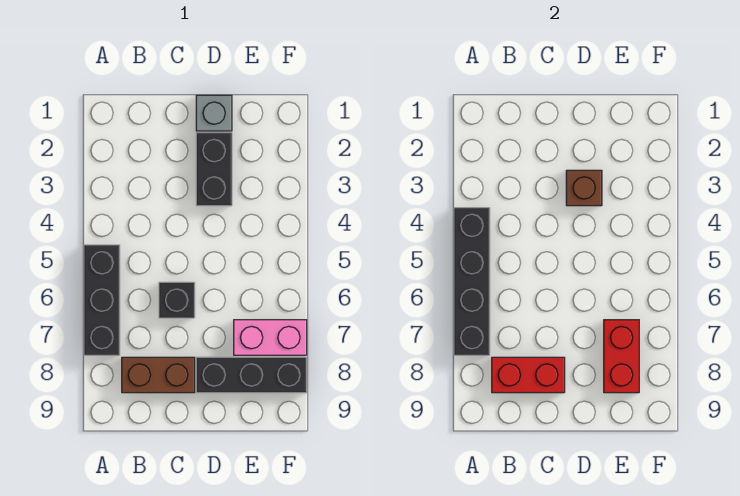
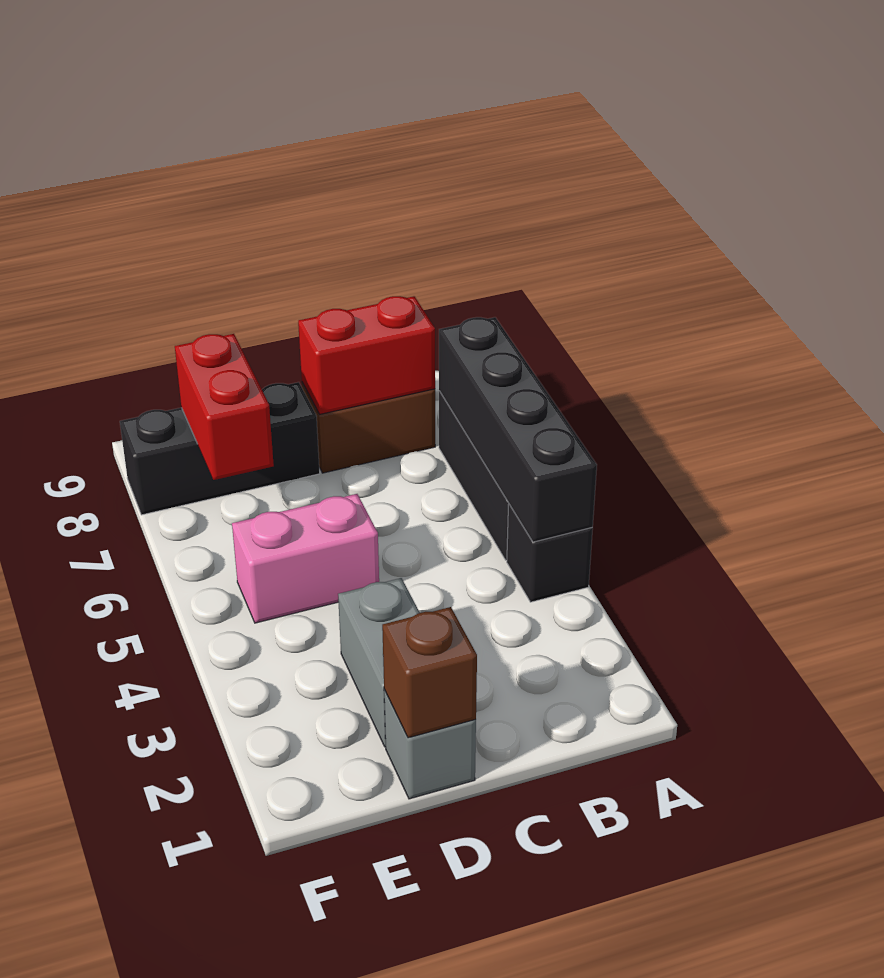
black brick C6 level 1 -> black brick A4 level 1
black brick D2:D3 level 1 -> grey brick D2:D3 level 1
brown brick D3 level 2 -> brown brick D1 level 2
pink brick E7:F7 level 1 -> pink brick D5:E5 level 1

